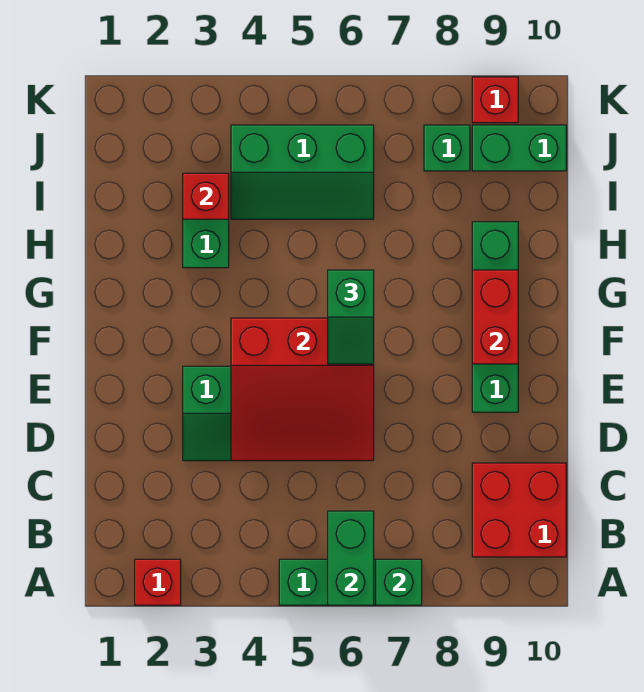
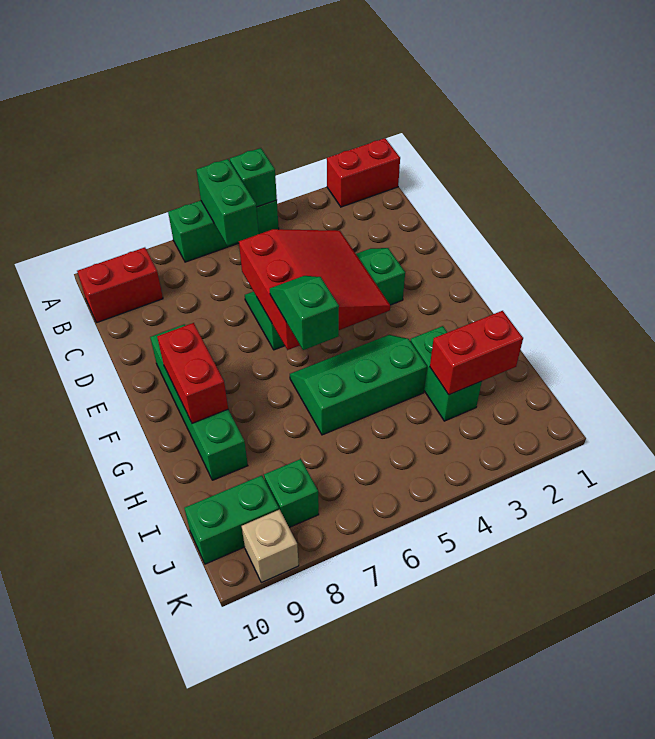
red brick A2 level 1 -> red brick A1:A2 level 1
green brick A7 level 2 -> green brick A5 level 2
red brick B9:C10 level 1 -> red brick B9:B10 level 1
red slope D4:F6 level 2 top F -> red slope D4:F6 level 2 top 6
red brick I3 level 2 -> red brick I2:I3 level 2
green slope I4:J6 level 1 top J -> green slope G4:H6 level 1 top H
red brick K9 level 1 -> tan brick K9 level 1

